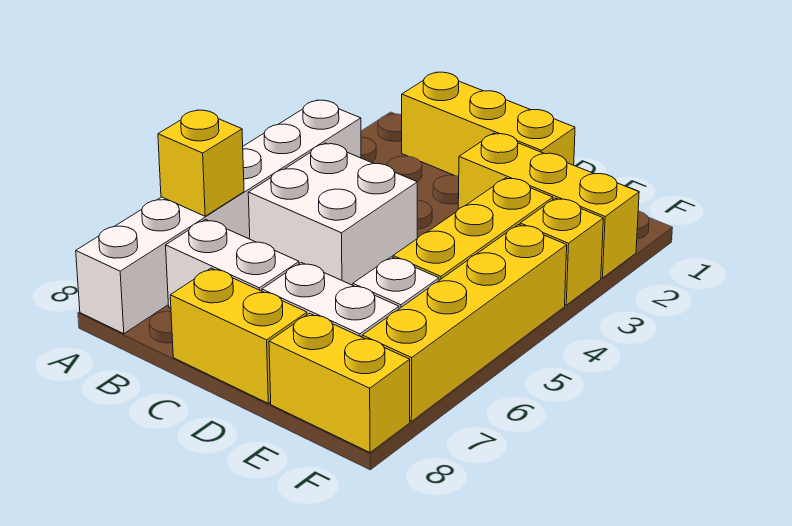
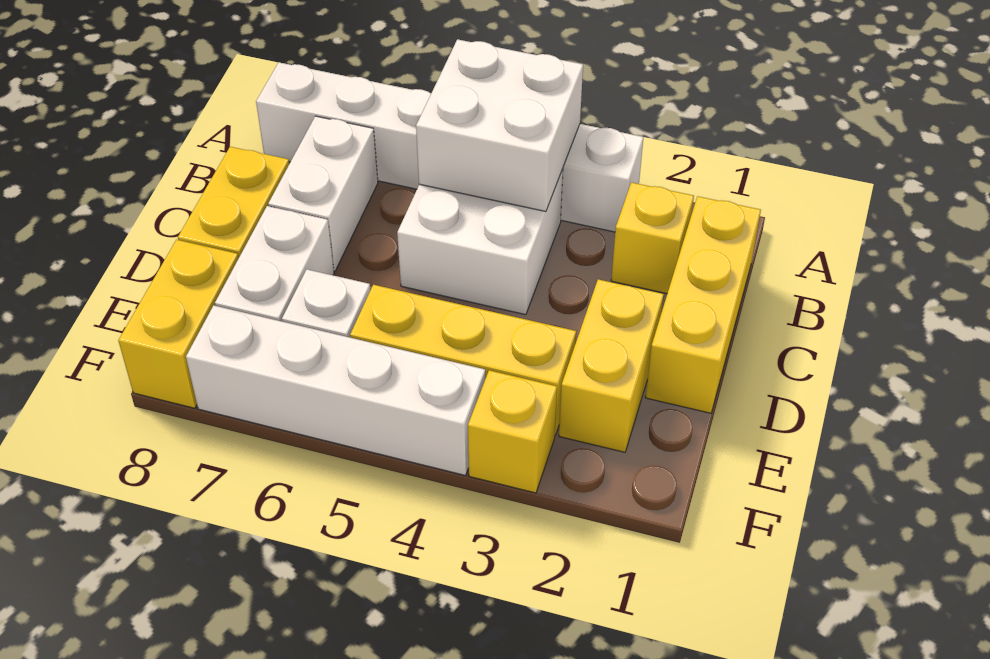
none -> white brick A4:B5 level 2
yellow brick A6 level 2 -> yellow brick B2 level 1
yellow brick D2:F2 level 1 -> yellow brick D2:E2 level 1
yellow brick F4:F7 level 1 -> white brick F4:F7 level 1

